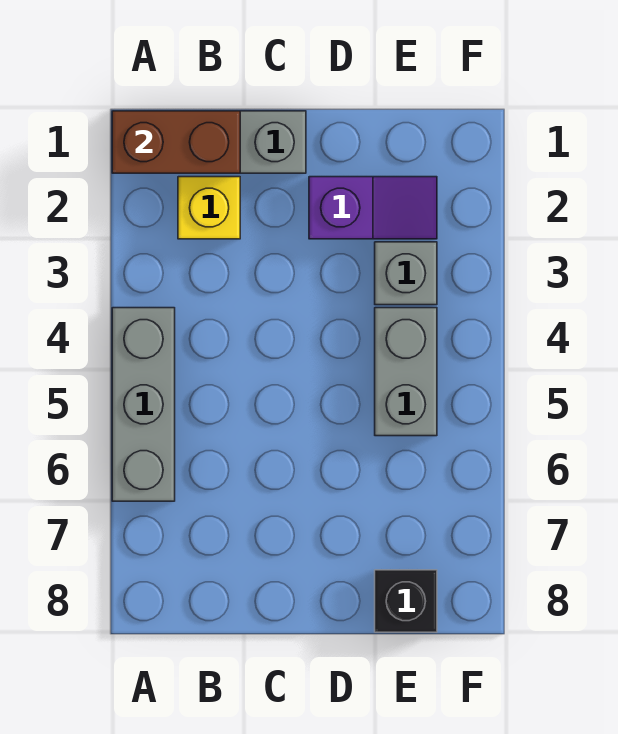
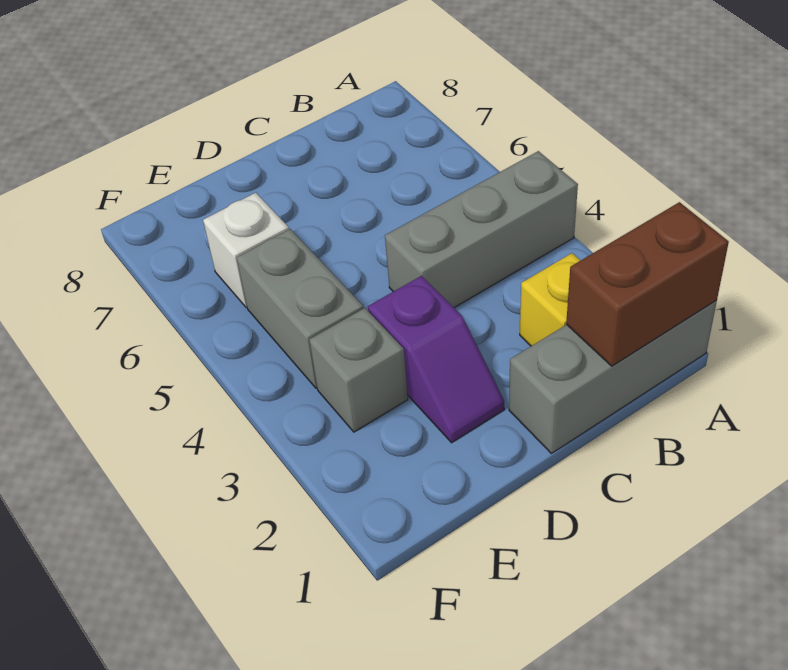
grey brick A4:A6 level 1 -> grey brick A4:C4 level 1
purple slope D2:E2 level 1 top D -> purple slope D2:D3 level 1 top 3
none -> white brick E6 level 1
black brick E8 level 1 -> none

